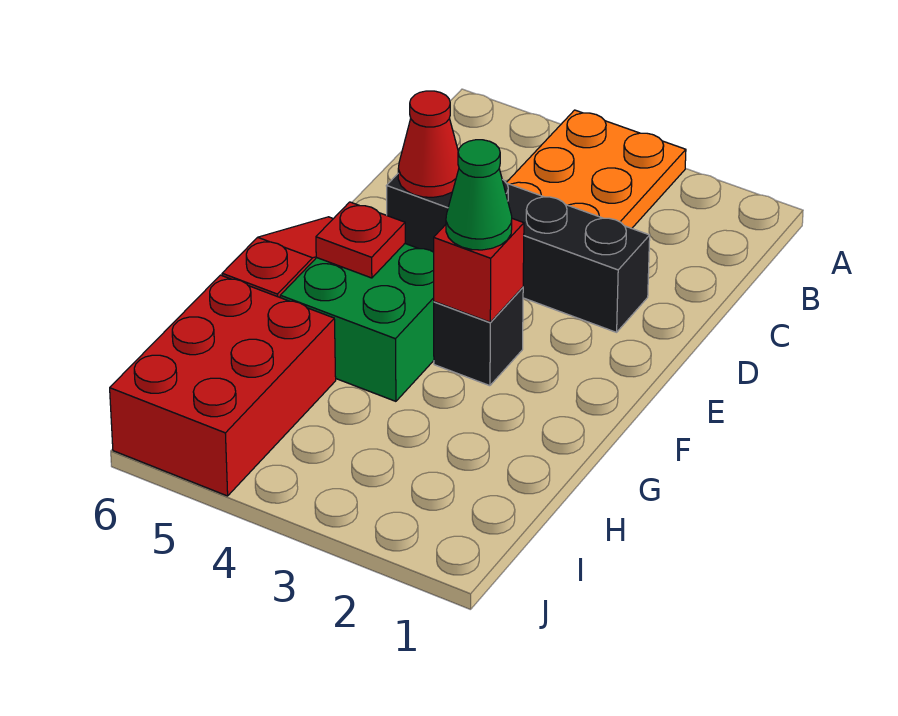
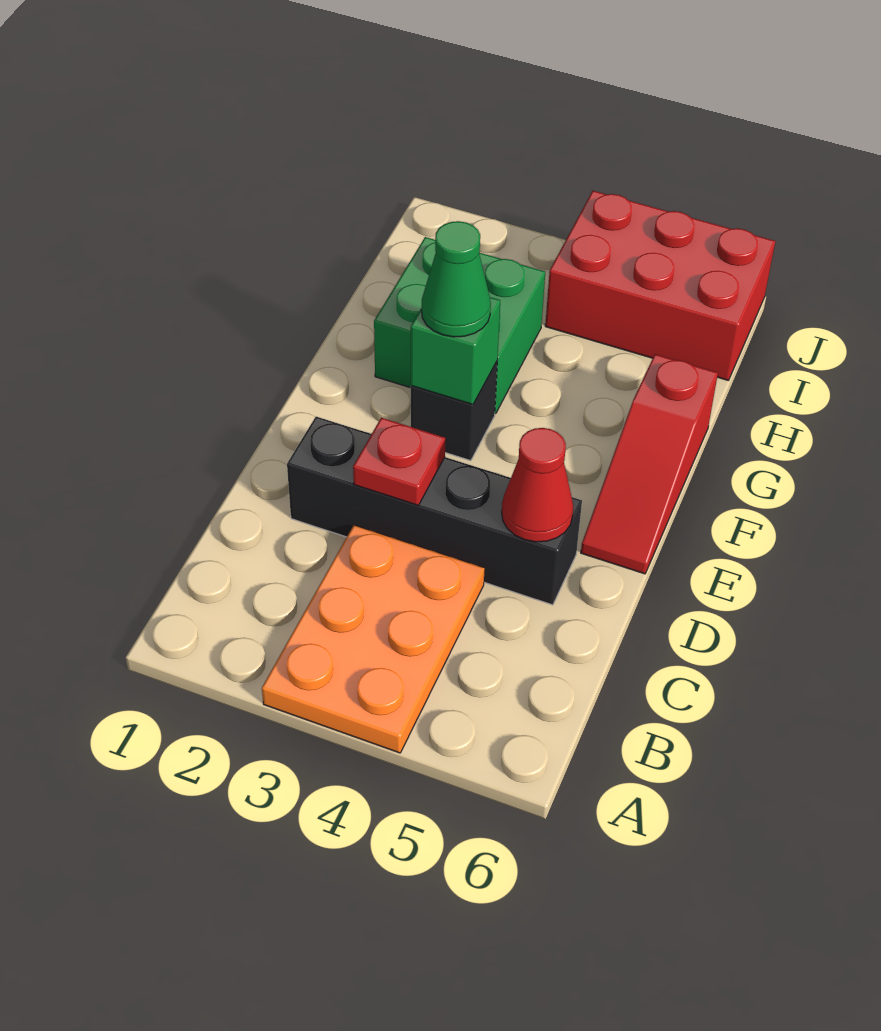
red brick F3 level 2 -> green brick F3 level 2
green brick F4:G5 level 1 -> green brick G2:H3 level 1
red plate F5 level 2 -> red plate D3 level 2
red brick H5:J6 level 1 -> red brick I4:J6 level 1

